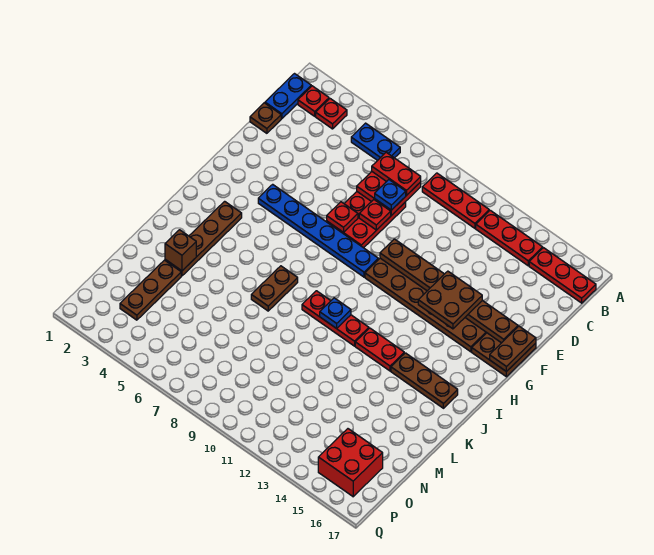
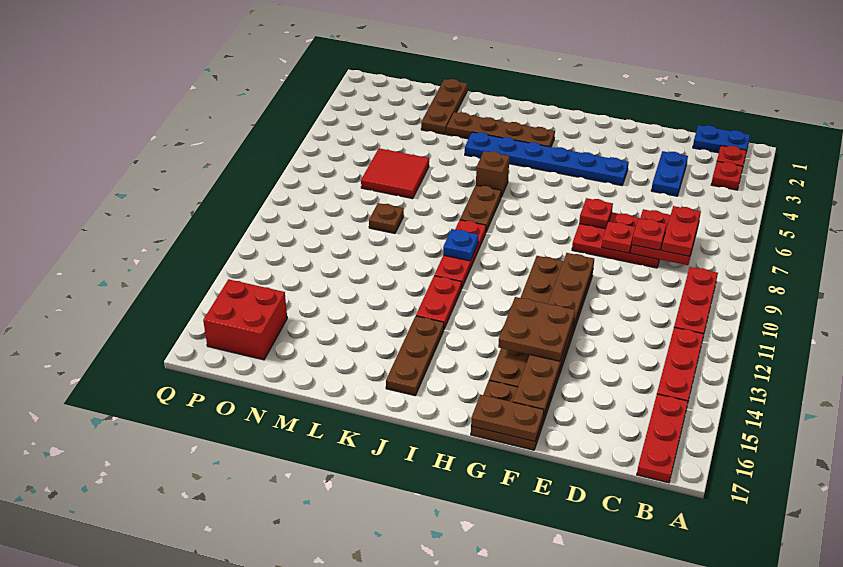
blue plate B5:B6 level 1 -> blue plate D3:D4 level 1
brown plate D1 level 1 -> brown plate M9 level 1
blue plate D8 level 3 -> red plate D8 level 3
blue plate G4:G9 level 1 -> blue plate F4:K4 level 1
brown plate J7:K7 level 1 -> brown plate J7:J8 level 1
brown brick L3 level 2 -> brown brick J6 level 1
brown plate M3:O3 level 1 -> brown plate M1:M3 level 1
none -> red tile M6:N7 level 1

